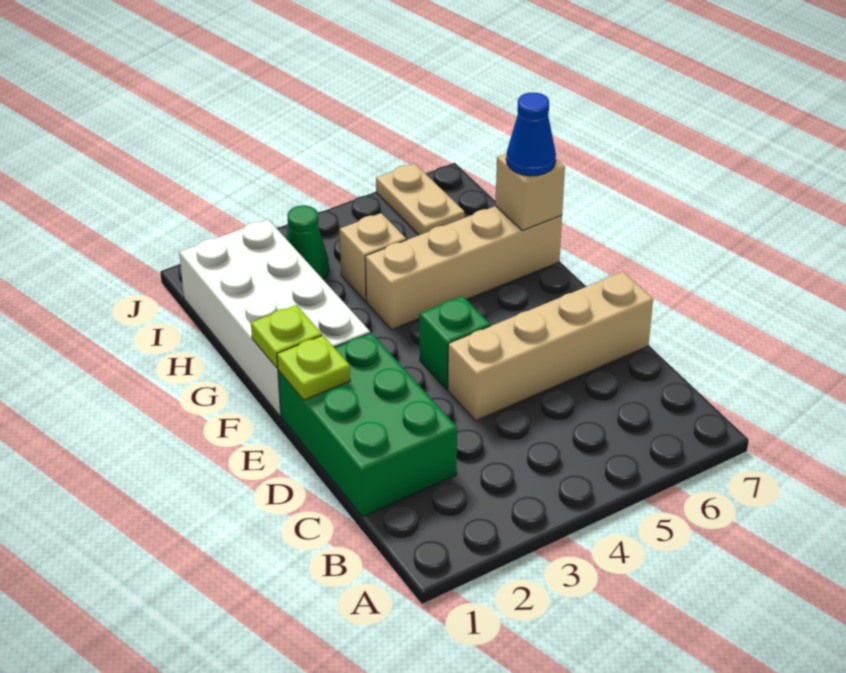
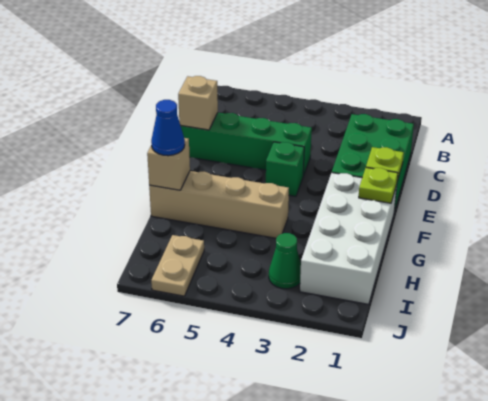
tan brick D4:D7 level 1 -> green brick D4:D7 level 1
tan brick H4 level 1 -> tan brick D7 level 2

